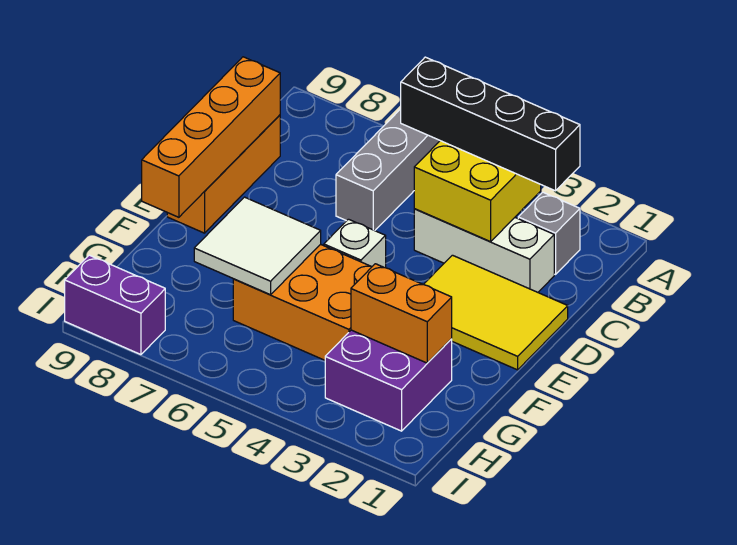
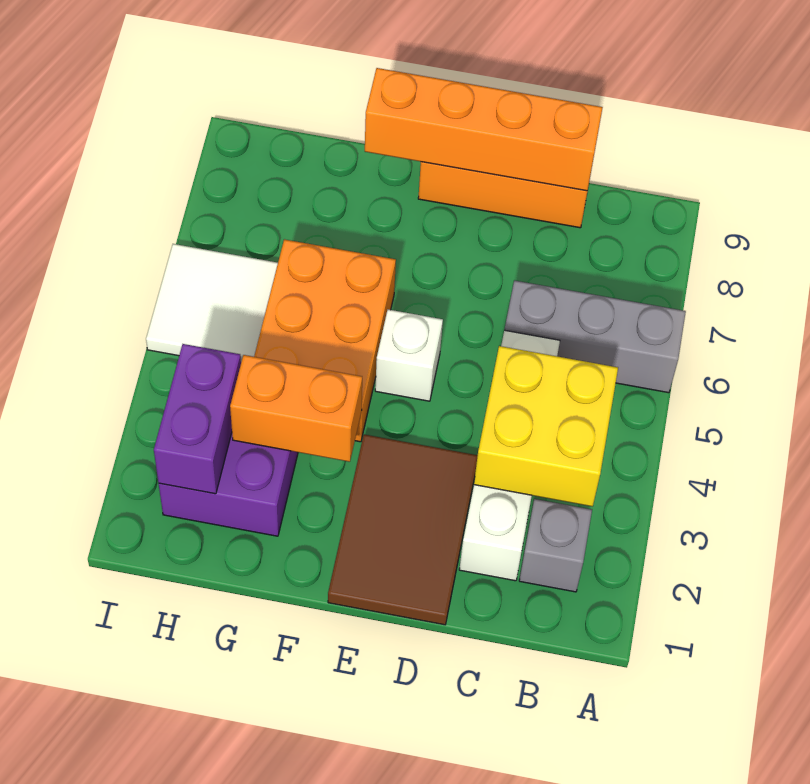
black brick B2:B5 level 3 -> none
white brick C2:C4 level 1 -> white brick C2:C5 level 1
yellow tile D1:E3 level 1 -> brown tile D1:E3 level 1
white tile F6:G7 level 2 -> white tile H5:I6 level 1
orange brick G2:G3 level 2 -> orange brick F3:G3 level 2
purple brick I8:I9 level 1 -> purple brick H2:H3 level 2

